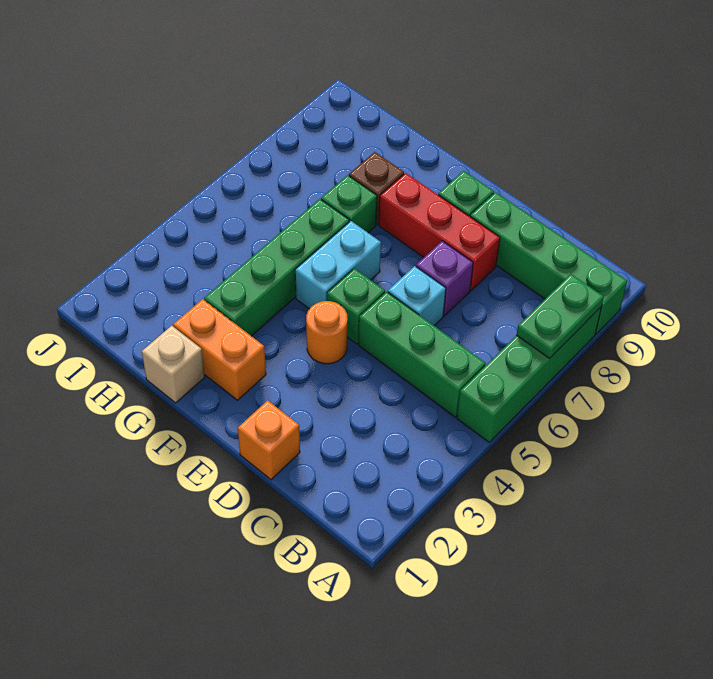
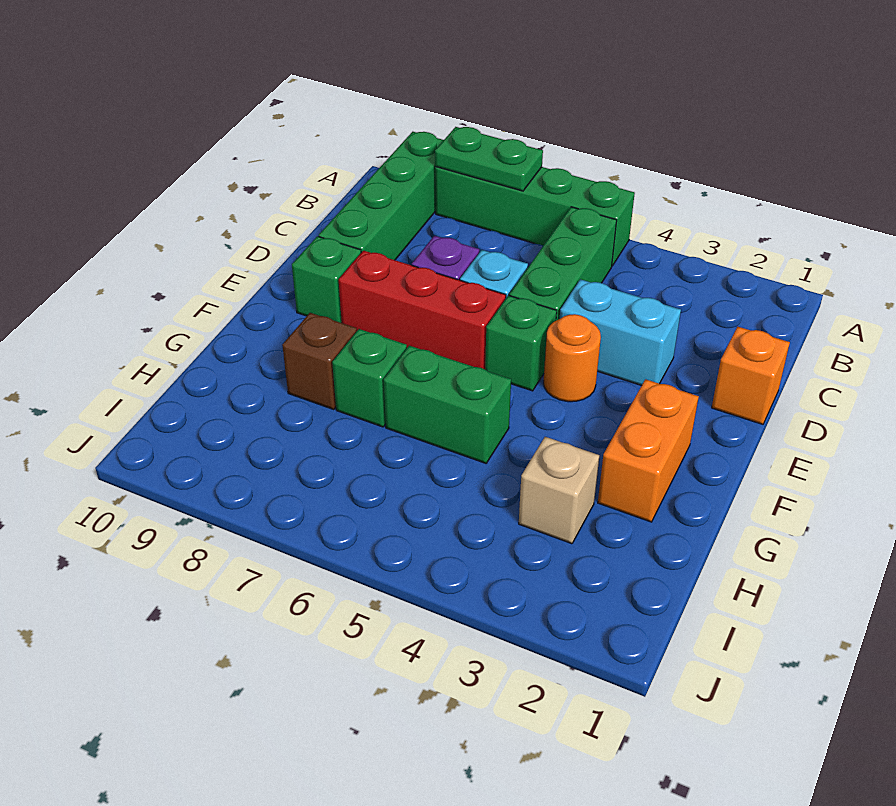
red brick D8:F8 level 1 -> red brick E6:E8 level 1
cyan brick F5:F6 level 1 -> cyan brick D3:D4 level 1
tan brick G1 level 1 -> tan brick H3 level 1
green brick G3:G6 level 1 -> green brick G5:G6 level 1

